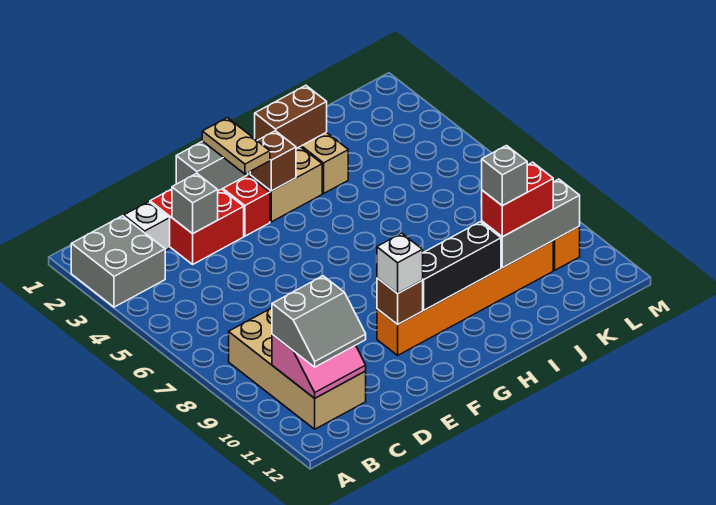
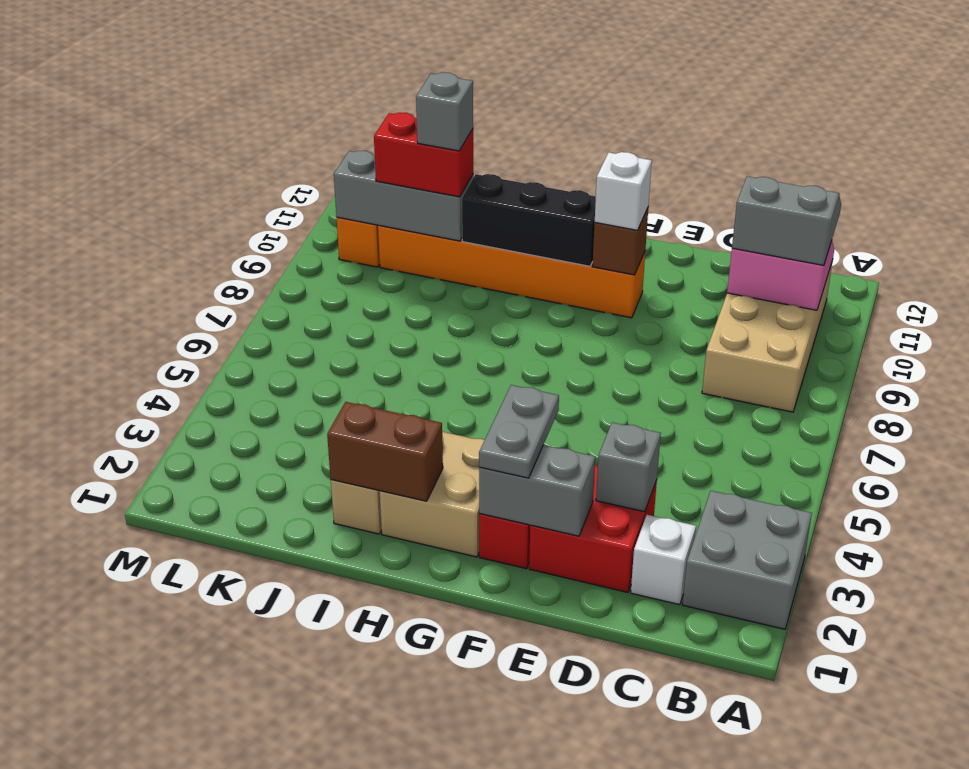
tan plate F2:F3 level 3 -> grey plate F2:F3 level 3
brown brick G3 level 2 -> none

